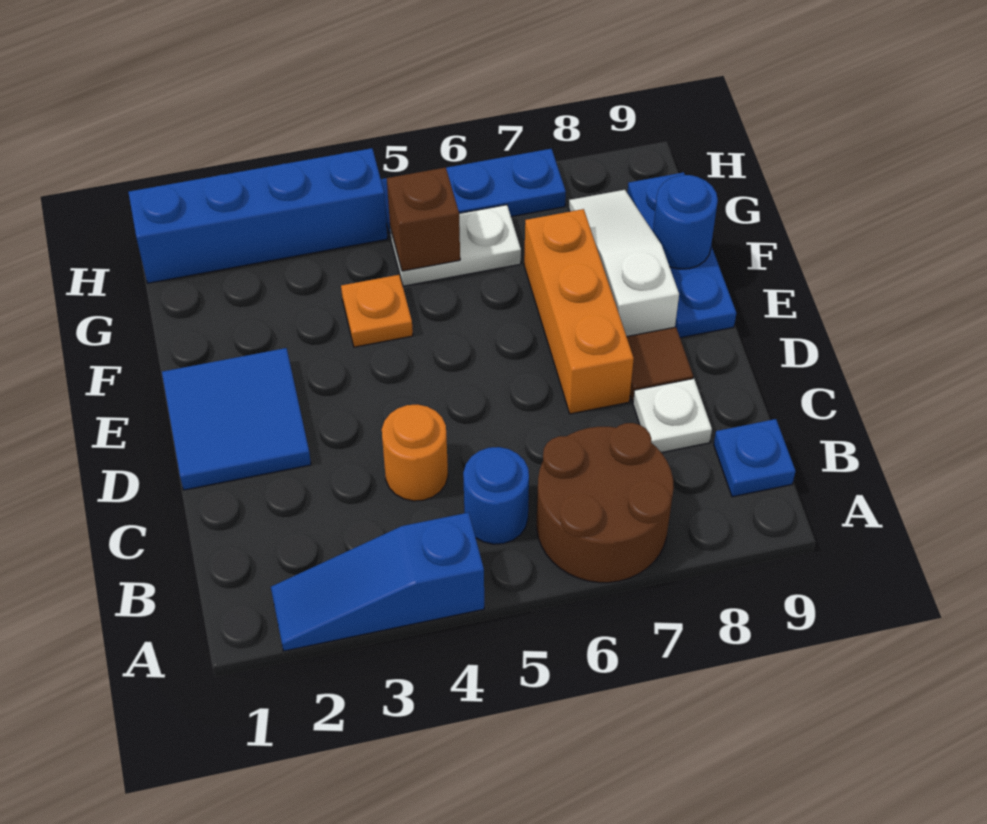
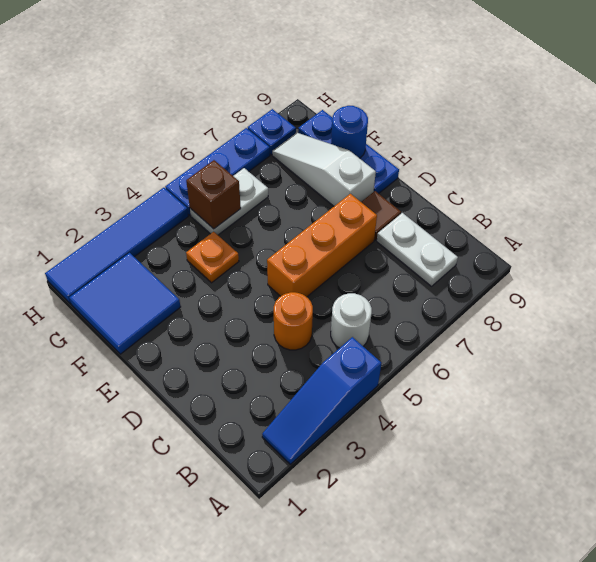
brown round brick A6:B7 level 1 -> none
blue round brick B5 level 1 -> white round brick B5 level 1
blue plate B9 level 1 -> blue plate H8 level 1
white plate C8 level 1 -> white plate B8:C8 level 1
blue tile D1:E2 level 1 -> blue tile F1:G2 level 1
orange brick D7:F7 level 1 -> orange brick D5:D7 level 1
blue brick H1:H4 level 1 -> blue tile H1:H4 level 1

